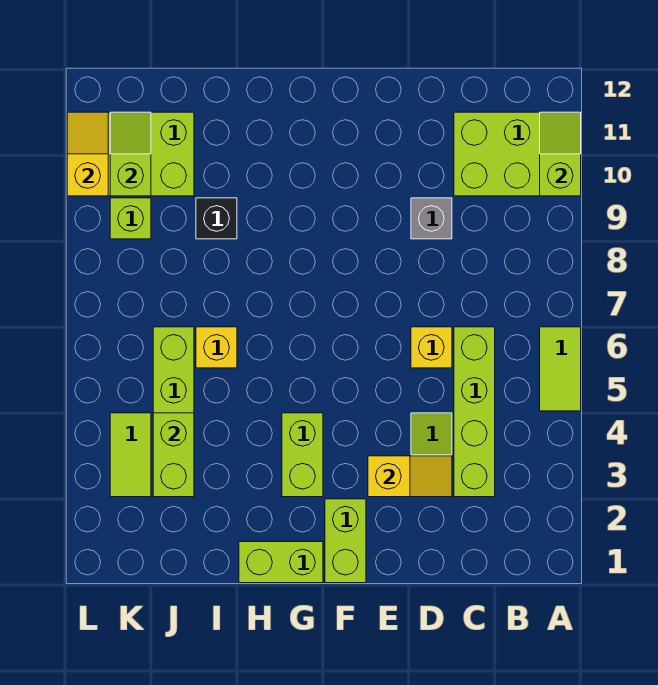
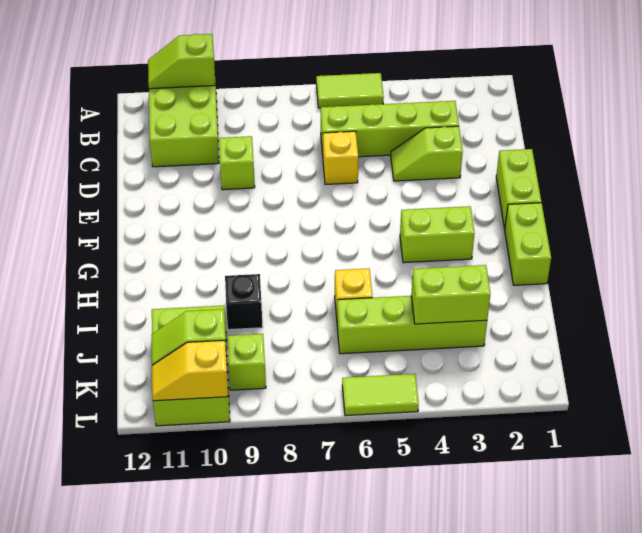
yellow slope D3:E3 level 2 top E -> none
grey brick D9 level 1 -> lime brick D9 level 1
lime brick F1:F2 level 1 -> lime brick E1:F1 level 1
lime tile K3:K4 level 1 -> lime tile L5:L6 level 1

